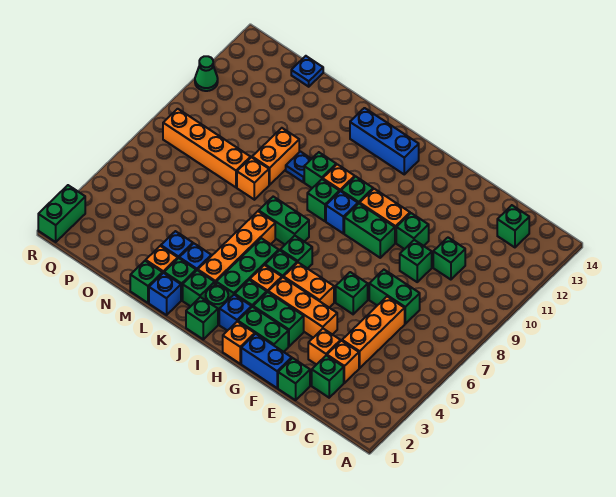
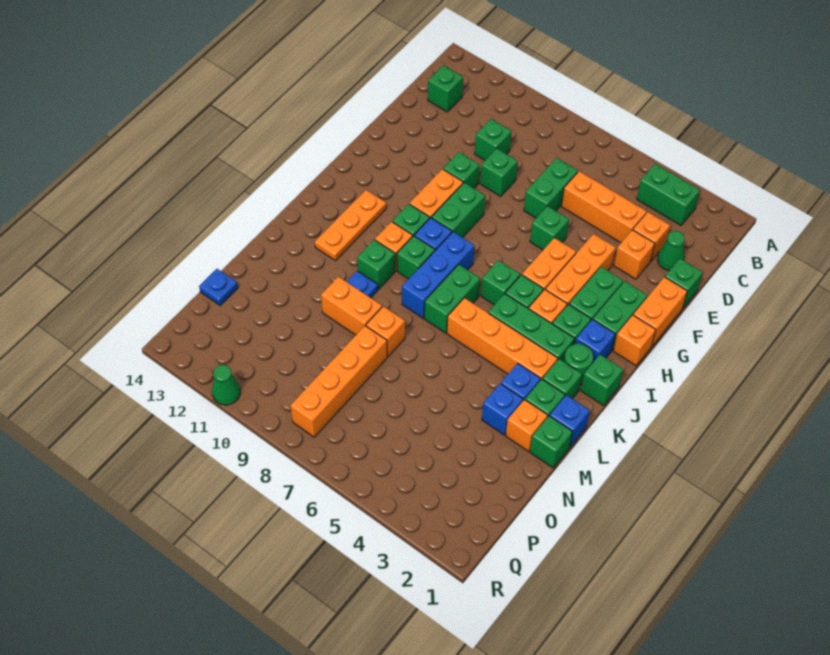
green brick D2 level 1 -> green cone D2 level 1
blue brick F1:G1 level 1 -> orange brick F1:G1 level 1
none -> orange plate I12:K12 level 1
blue brick I13:K13 level 1 -> blue brick I8:K8 level 1
green brick R1:R2 level 1 -> green brick B3:B4 level 1

